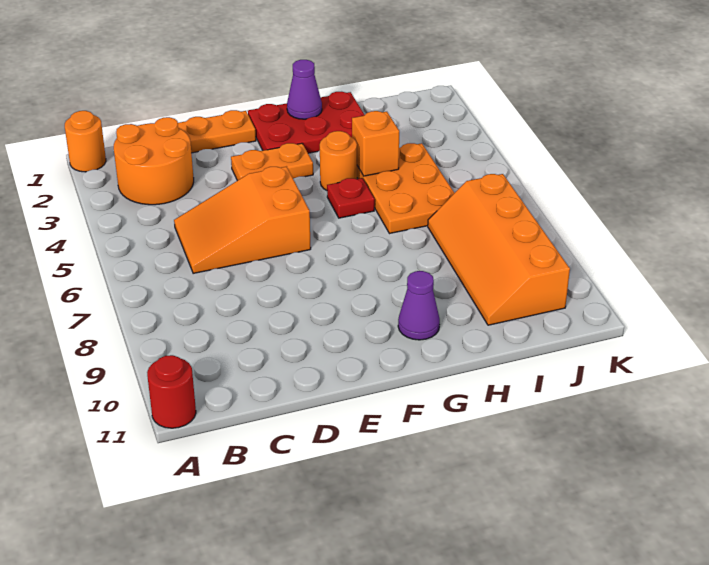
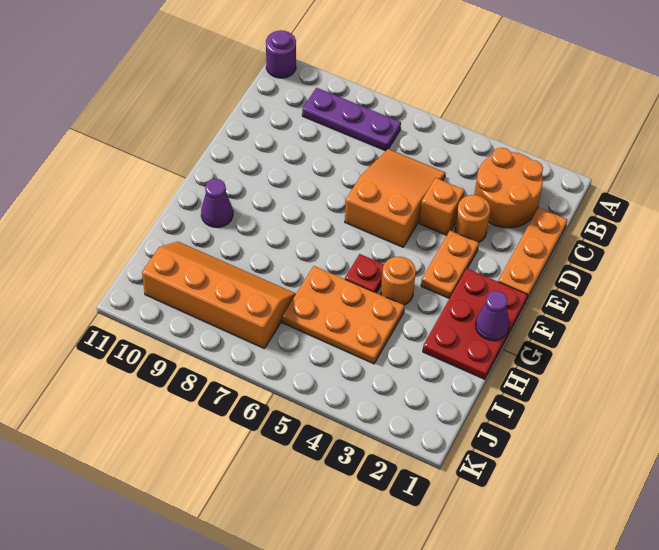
orange round brick A1 level 1 -> orange round brick D3 level 1
red round brick A11 level 1 -> purple round brick A11 level 1
none -> purple plate B7:B9 level 1
orange brick H4 level 2 -> orange brick D4 level 1

